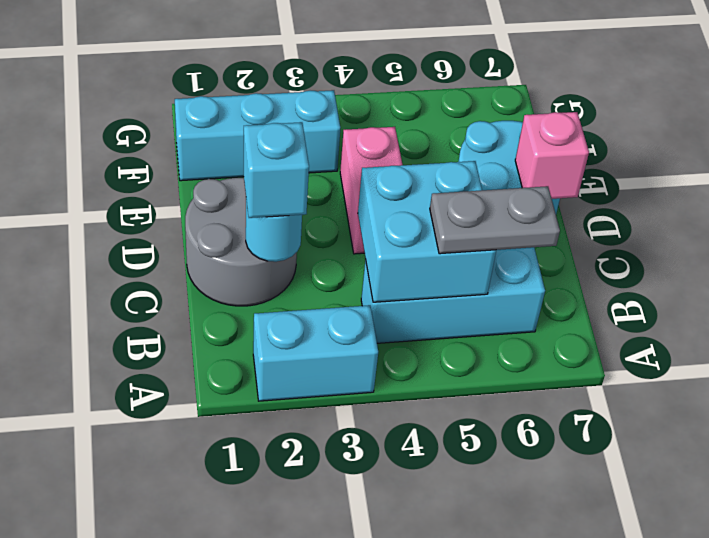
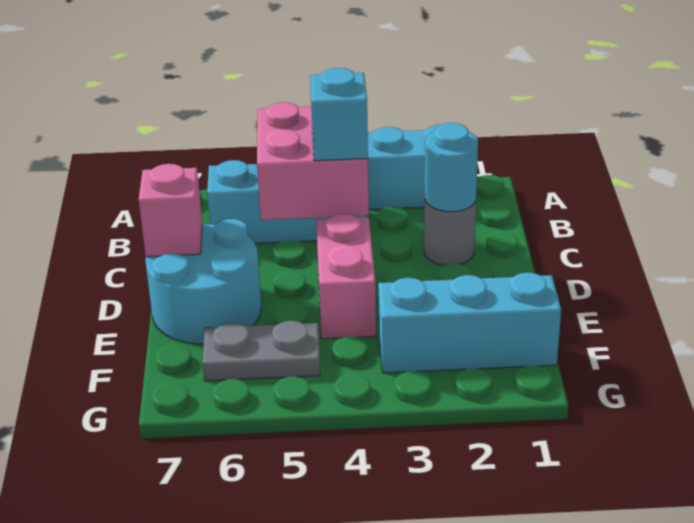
cyan brick B4:C5 level 2 -> pink brick B4:C5 level 2
grey plate B5:B6 level 3 -> grey plate F5:F6 level 1
grey round brick C1:D2 level 1 -> grey round brick C2 level 1
cyan brick C2 level 3 -> cyan brick C4 level 3

